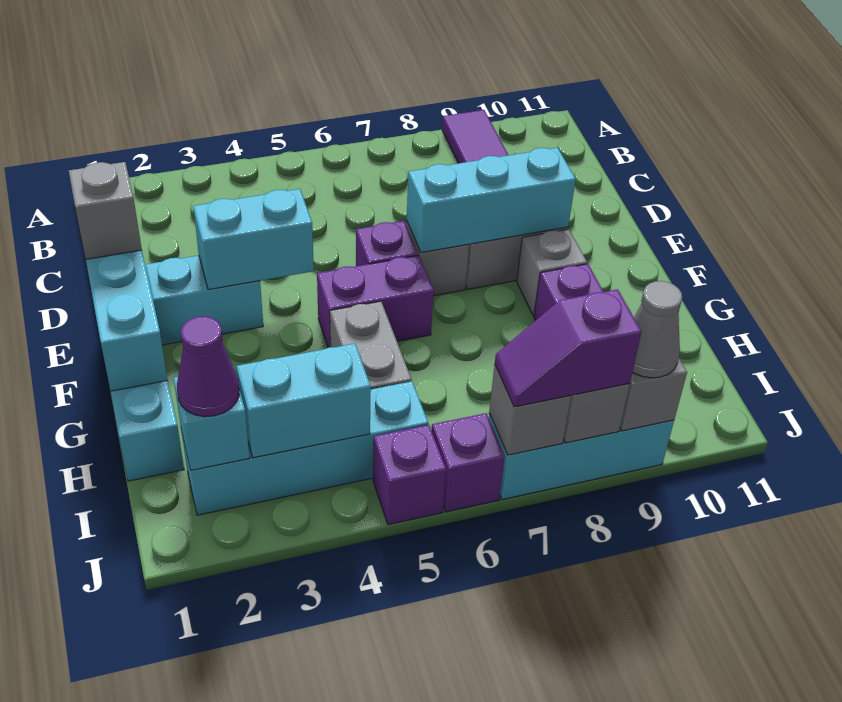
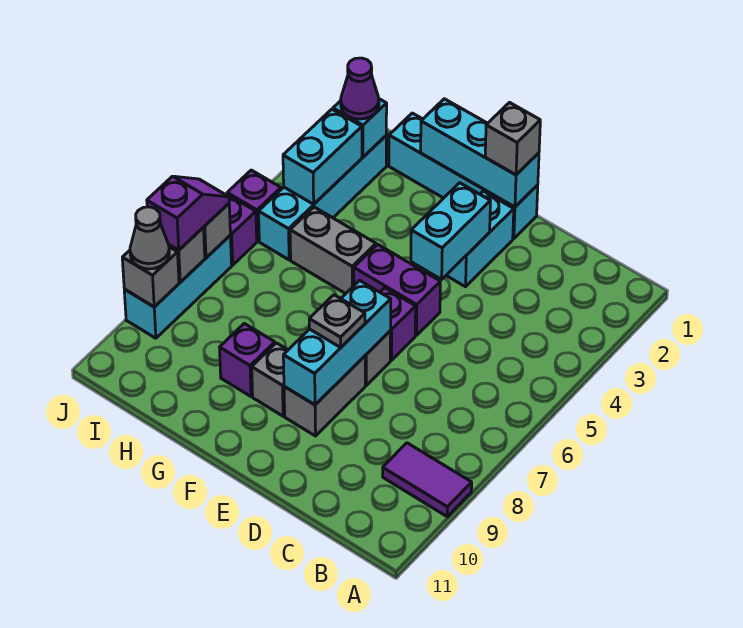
none -> grey plate E8 level 3
purple brick F5:F6 level 1 -> purple brick E5:F5 level 1

